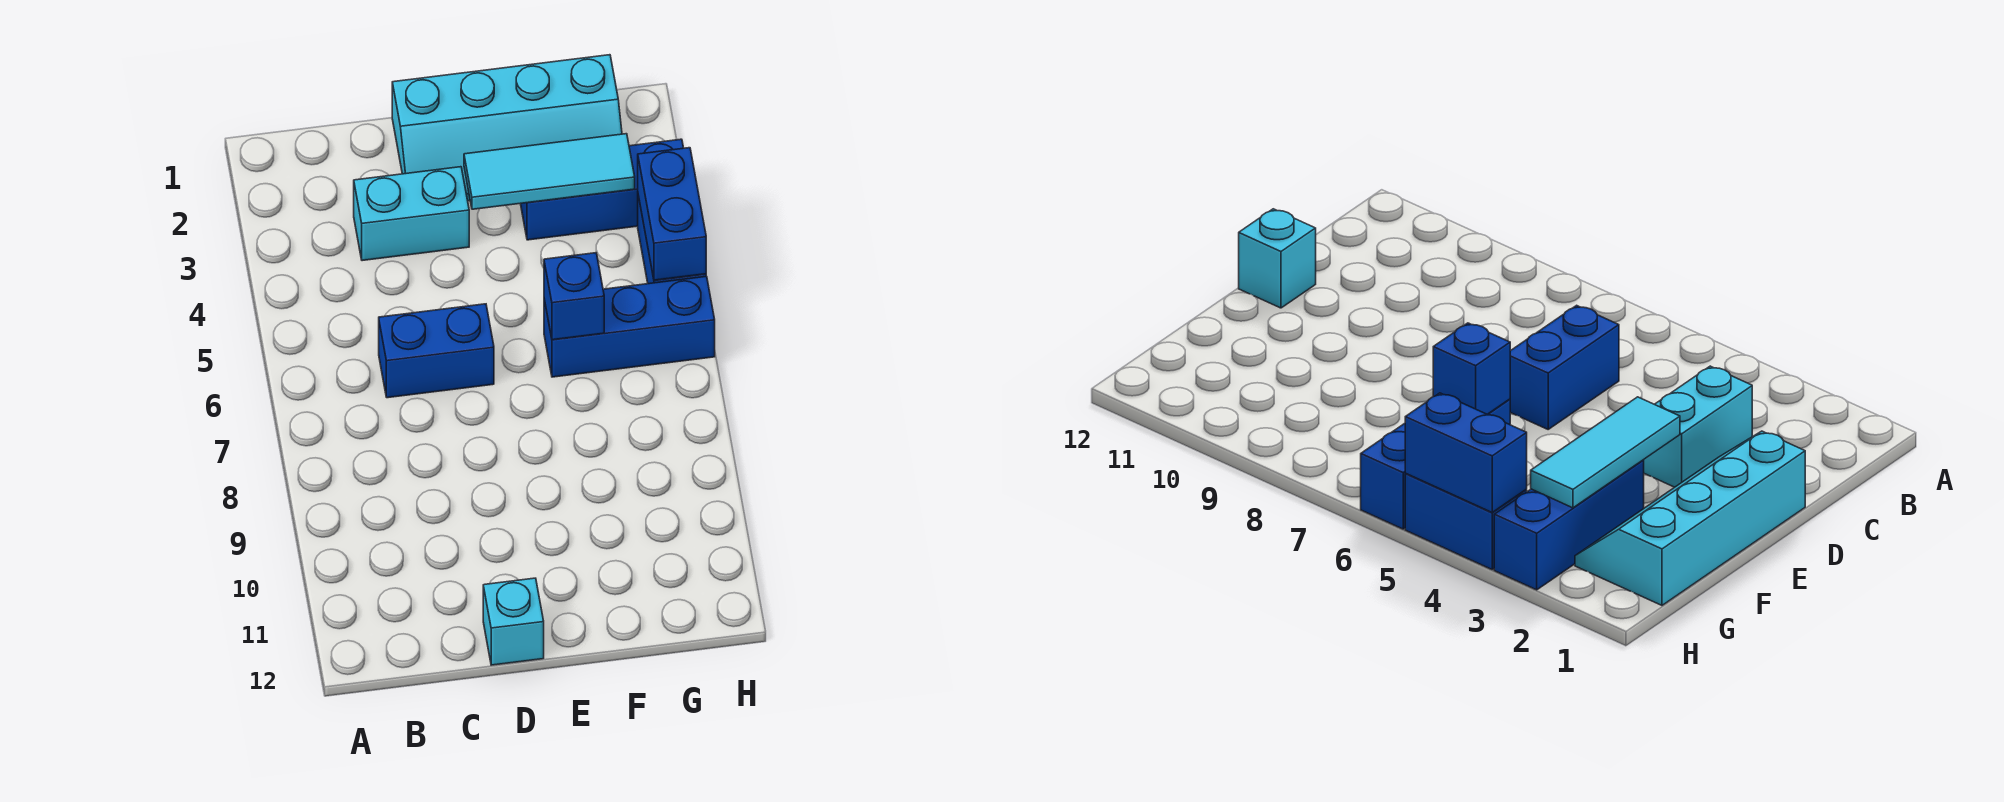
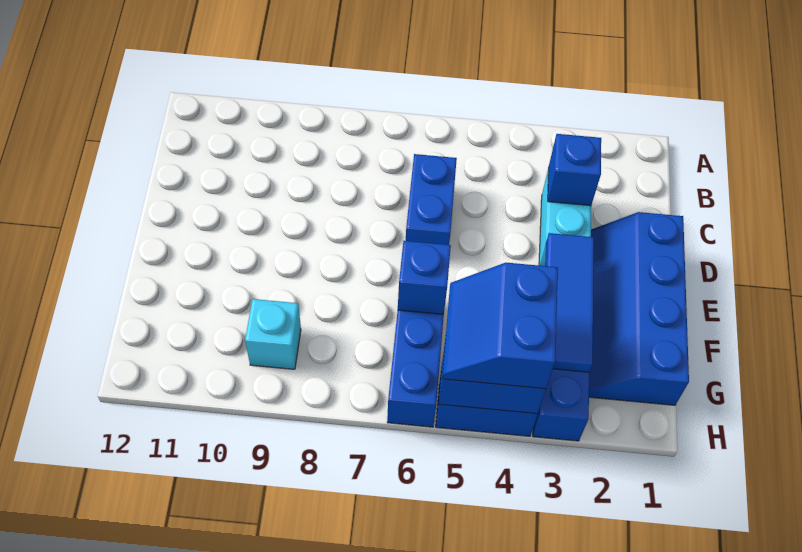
none -> blue brick C3 level 2
cyan slope D1:G2 level 1 top 1 -> blue slope D1:G2 level 1 top 1
cyan brick D12 level 1 -> cyan brick G9 level 1
cyan tile E3:G3 level 2 -> blue tile E3:G3 level 2
none -> blue slope G4:H5 level 3 top 4

